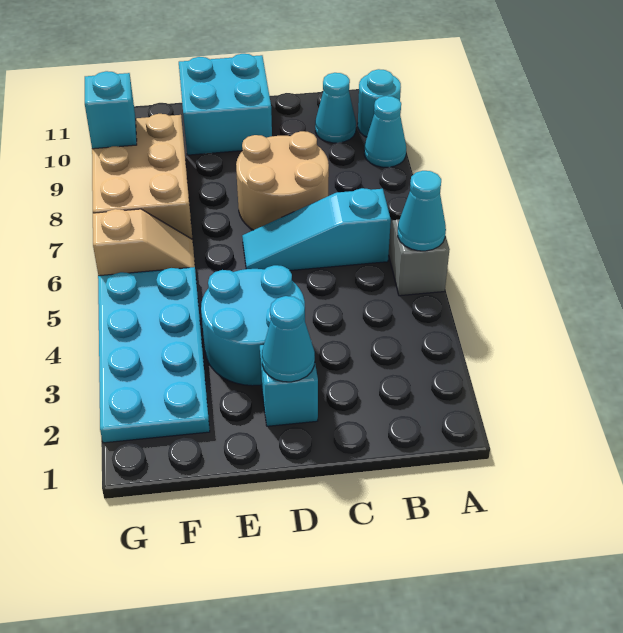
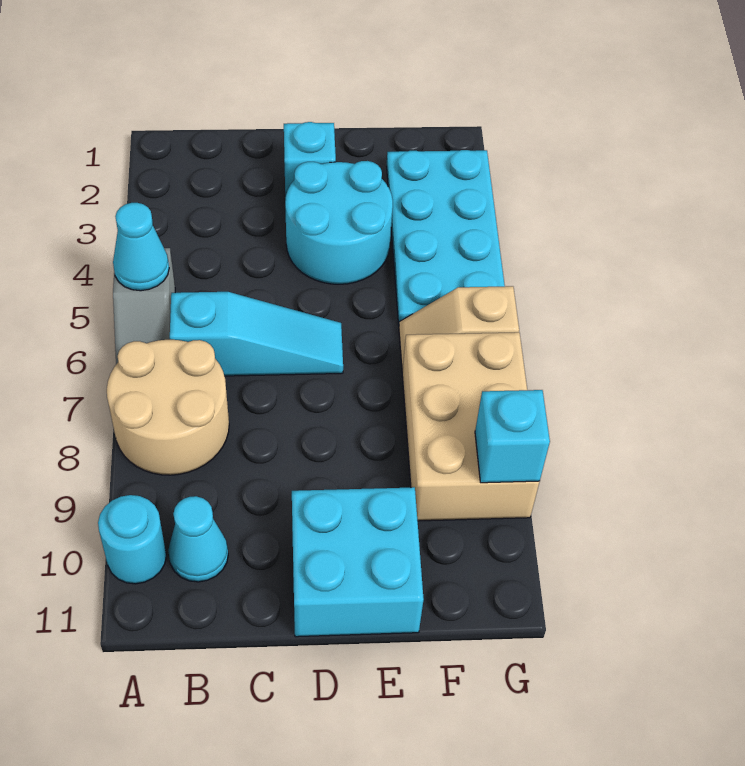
cyan cone A9 level 1 -> none
tan round brick C7:D8 level 1 -> tan round brick A7:B8 level 1
cyan cone D2 level 2 -> none

